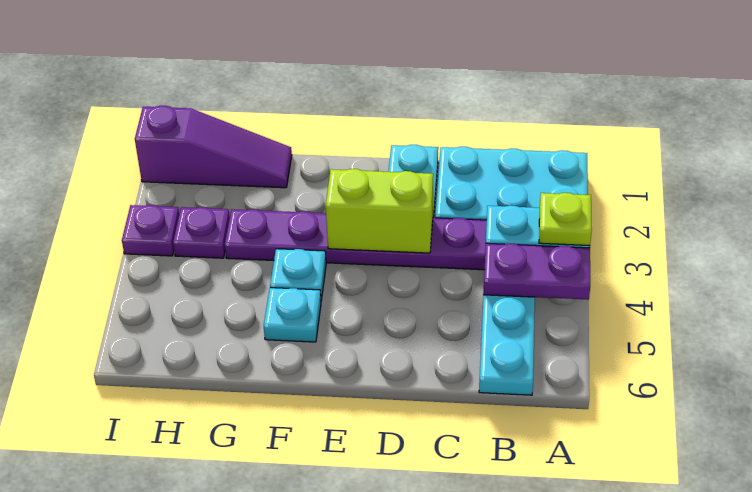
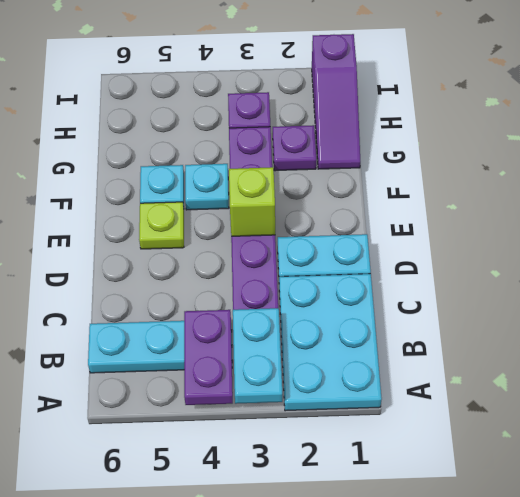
lime plate A3 level 3 -> lime plate E5 level 1
lime brick D3:E3 level 2 -> lime brick E3 level 2
purple plate I3 level 1 -> purple plate G2 level 1

